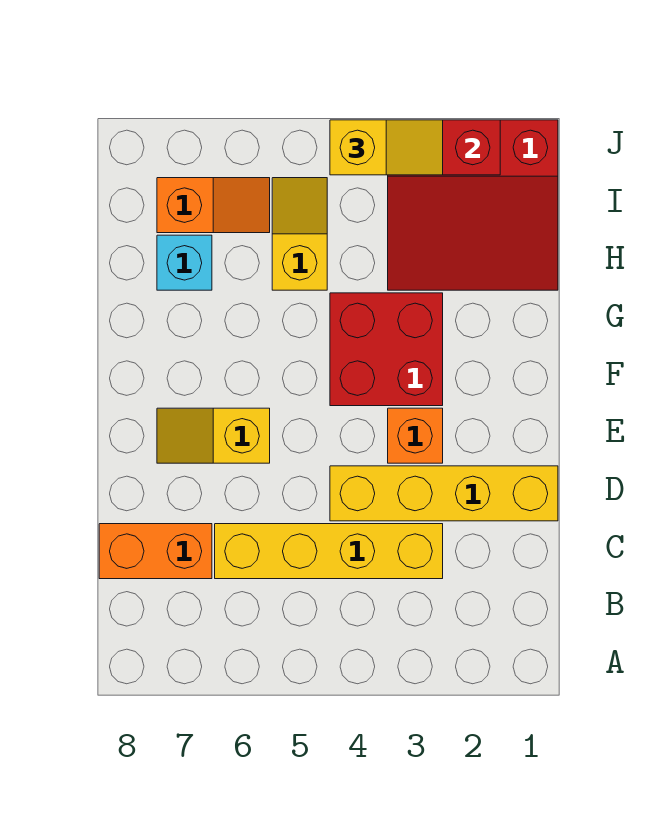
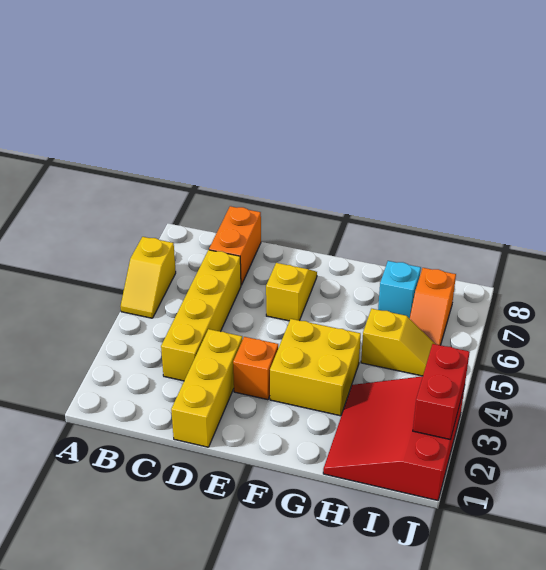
yellow brick D1:D4 level 1 -> yellow brick D1:D3 level 1
red brick F3:G4 level 1 -> yellow brick F3:G4 level 1
yellow slope J3:J4 level 3 top 4 -> yellow slope A5:A6 level 1 top 6

